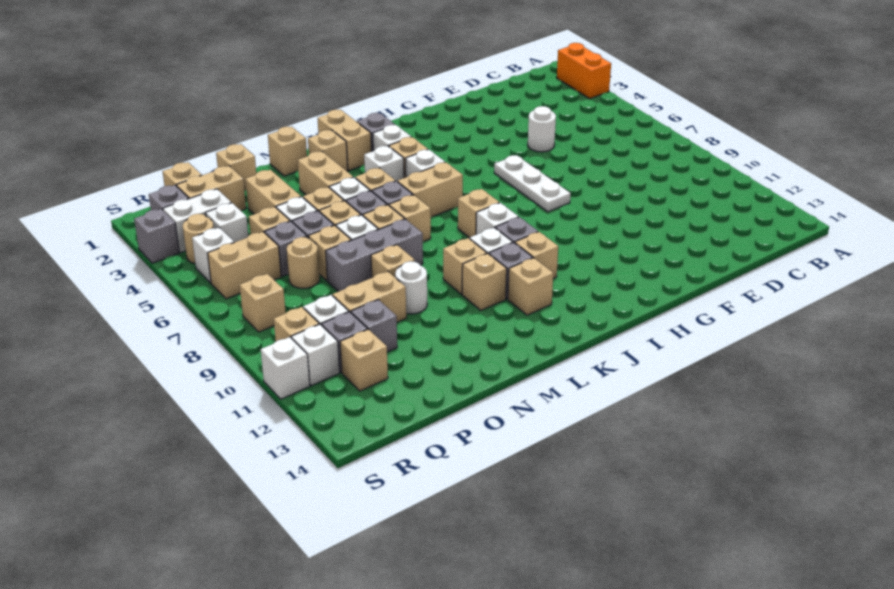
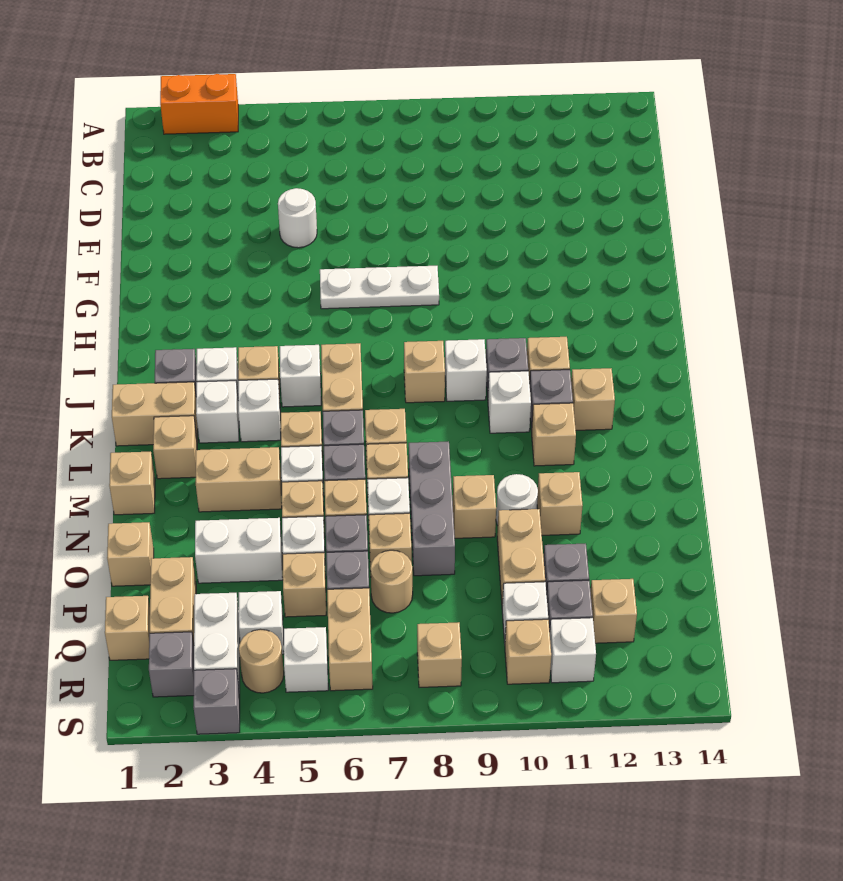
tan brick L10 level 1 -> tan brick N11 level 1
tan brick O3:O4 level 1 -> white brick O3:O4 level 1
white brick S11 level 1 -> white brick K3 level 1

